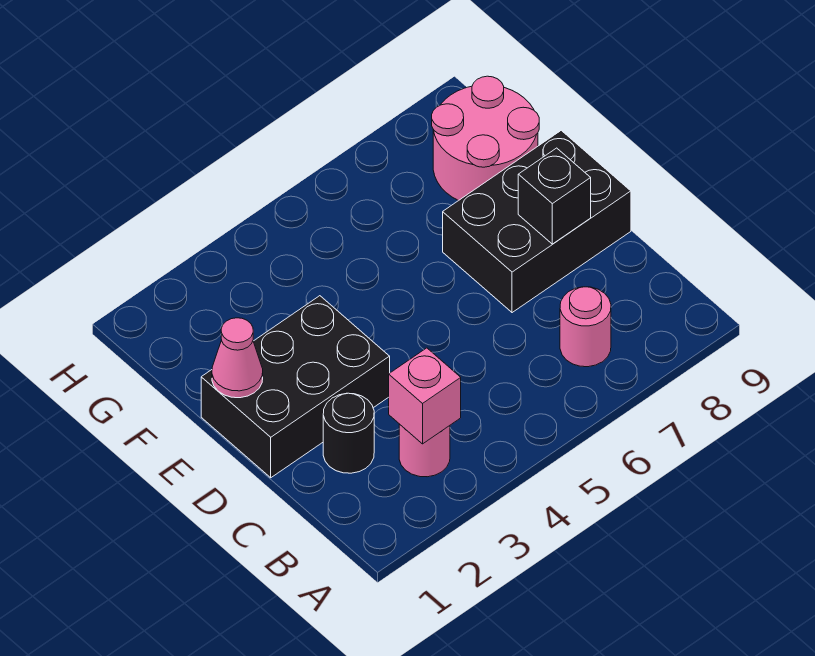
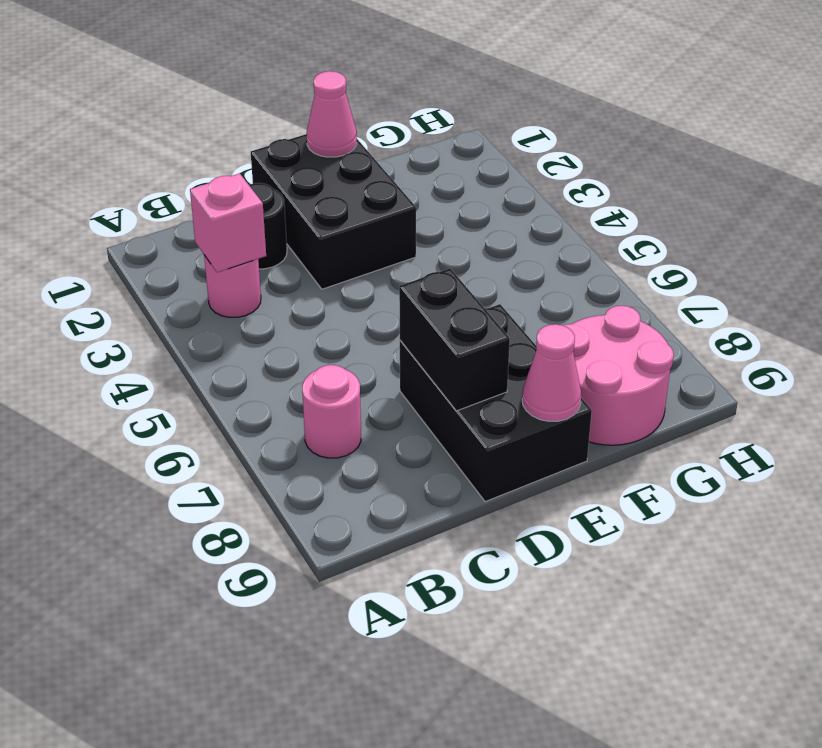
black brick D8 level 2 -> black brick D7:D8 level 2
none -> pink cone E9 level 2

